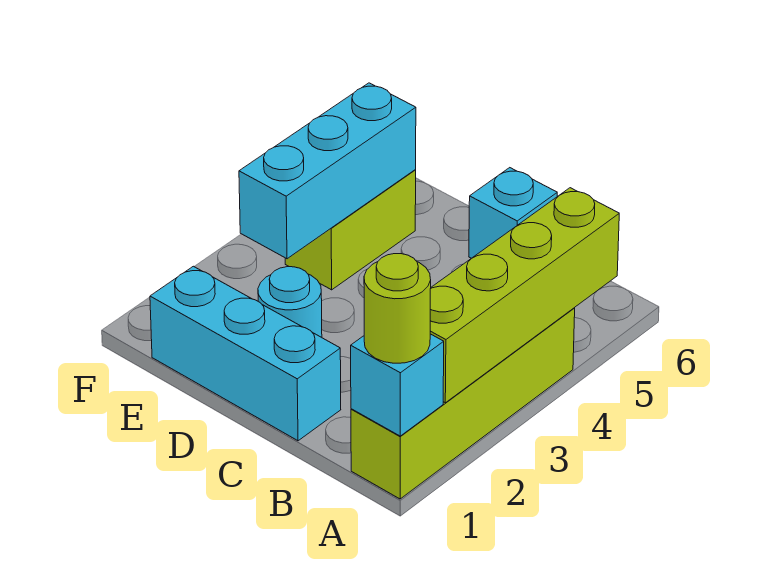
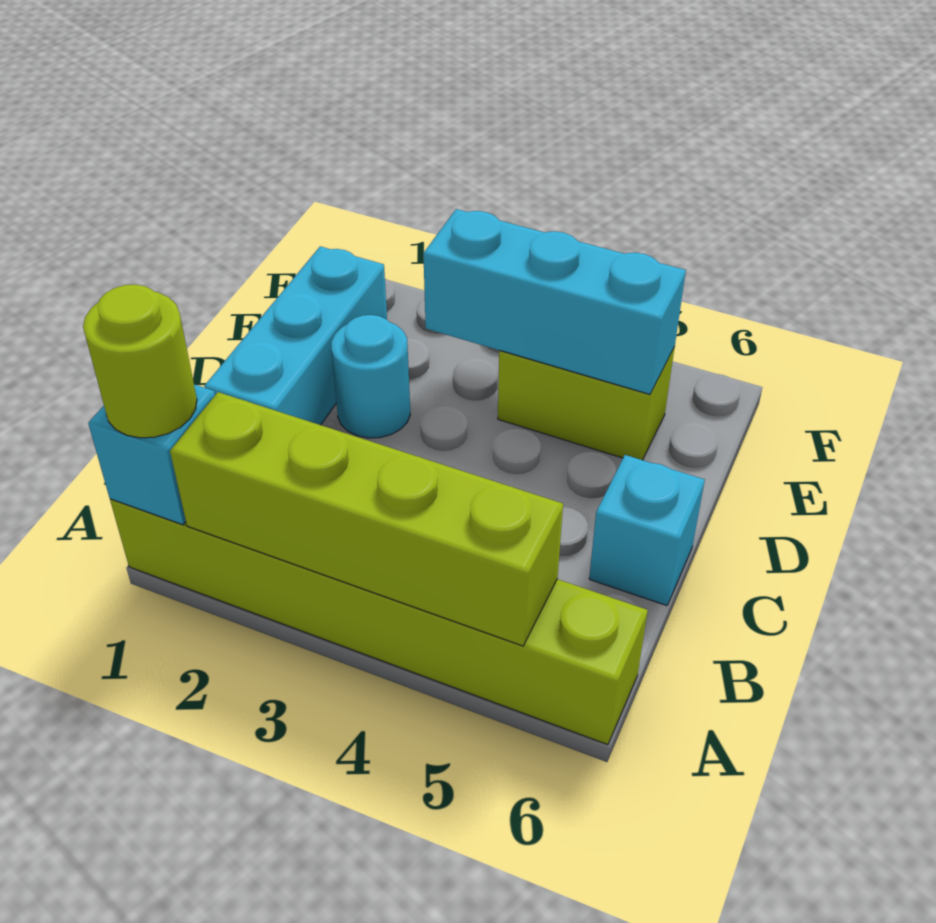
lime brick A1:A4 level 1 -> lime brick A1:A6 level 1

